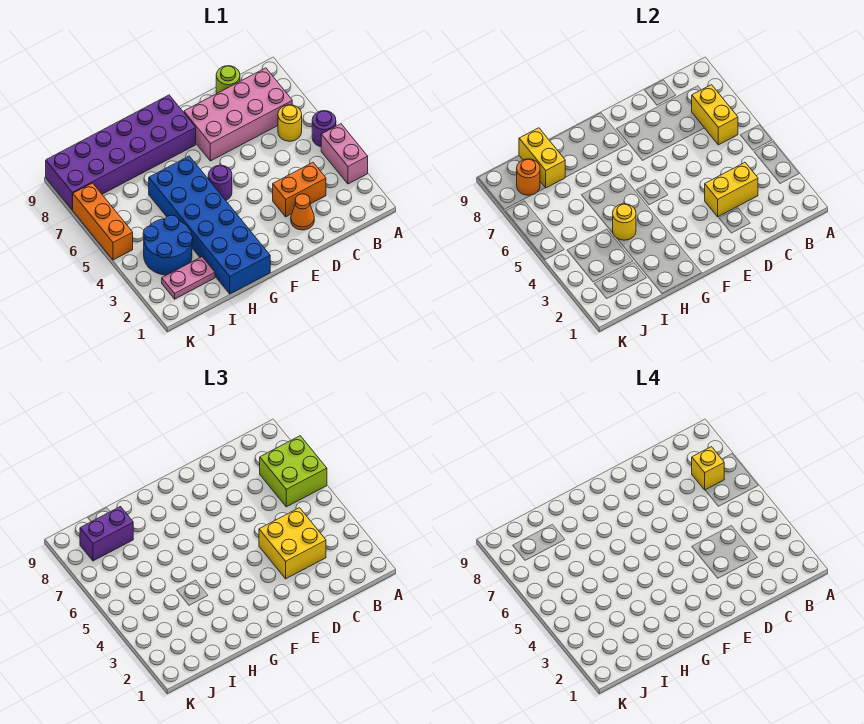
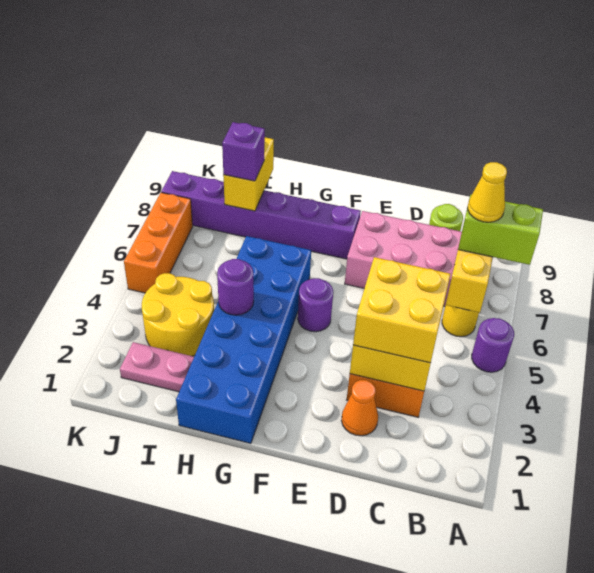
pink brick A3:A4 level 1 -> none
lime brick A6:B7 level 3 -> lime brick A7:B7 level 3
yellow brick B7 level 4 -> yellow cone B7 level 4
purple brick F8:K9 level 1 -> purple brick F8:K8 level 1
yellow round brick H4 level 2 -> purple round brick H4 level 2
blue round brick I3:J4 level 1 -> yellow round brick I3:J4 level 1
purple brick I8:J8 level 3 -> purple brick I8 level 3
orange round brick J8 level 2 -> none

